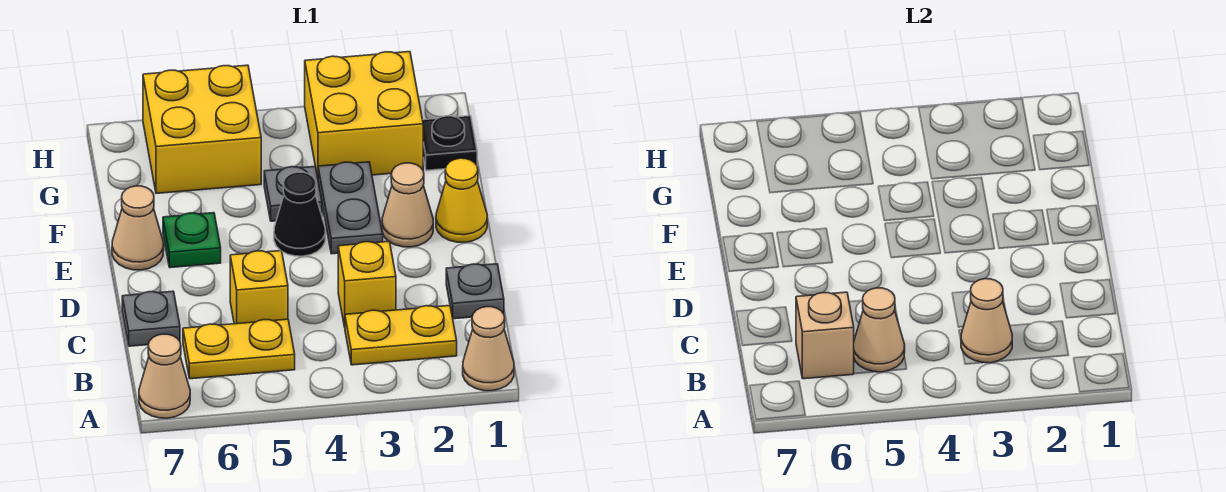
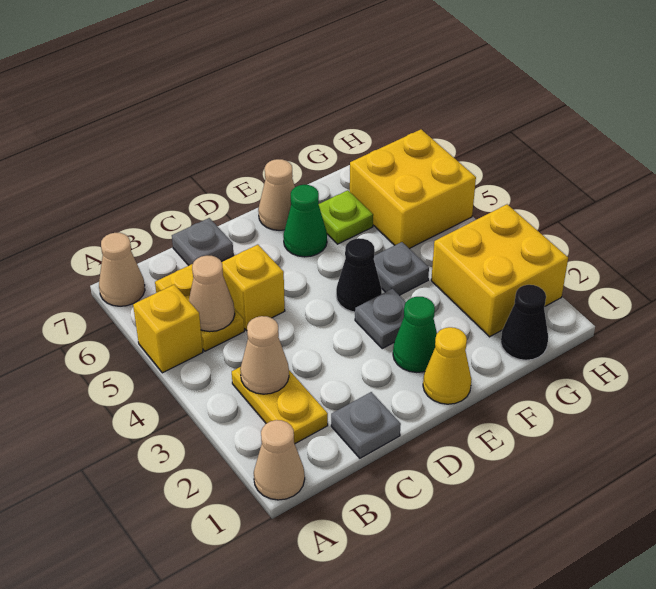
tan brick B6 level 2 -> none
yellow brick C3 level 1 -> yellow brick A5 level 1
tan cone E2 level 1 -> green cone E2 level 1
grey plate E3:F3 level 1 -> grey plate E3 level 1
green plate E6 level 1 -> green cone E6 level 1
none -> lime plate F6 level 1
black plate G1 level 1 -> black cone G1 level 1

